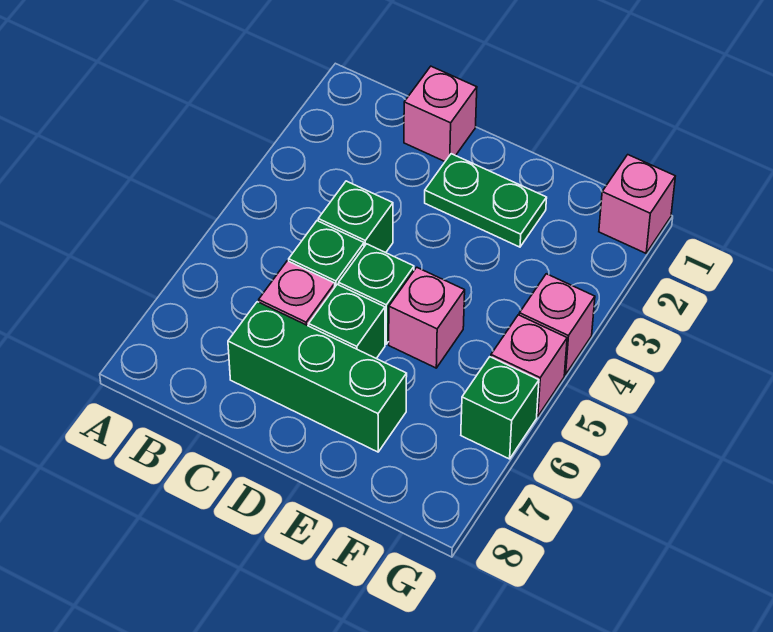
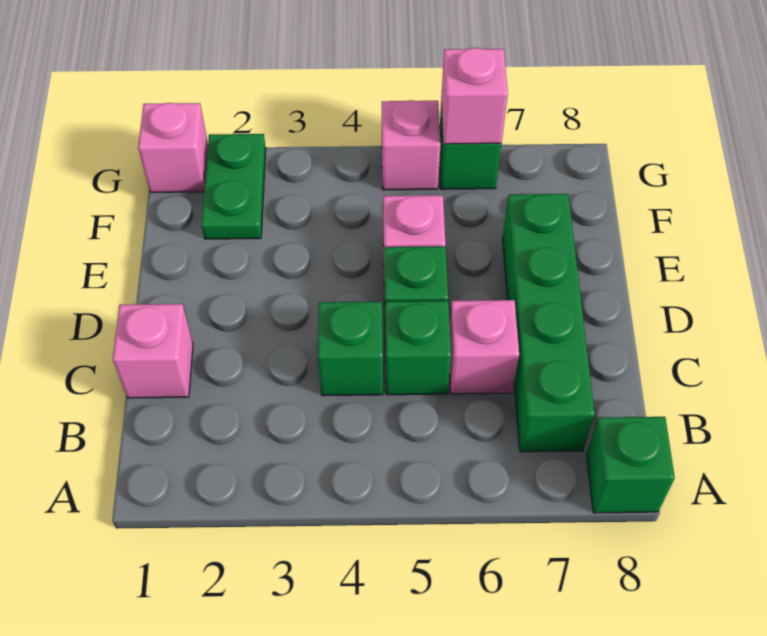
green brick C7:E7 level 1 -> green brick B7:E7 level 1
green plate D2:E2 level 1 -> green plate F2:G2 level 1
green brick D6 level 1 -> green brick A8 level 1
pink brick G4 level 1 -> pink brick G6 level 2

